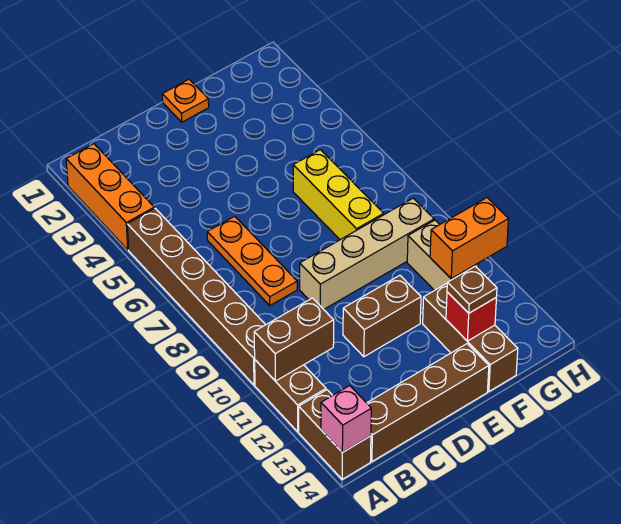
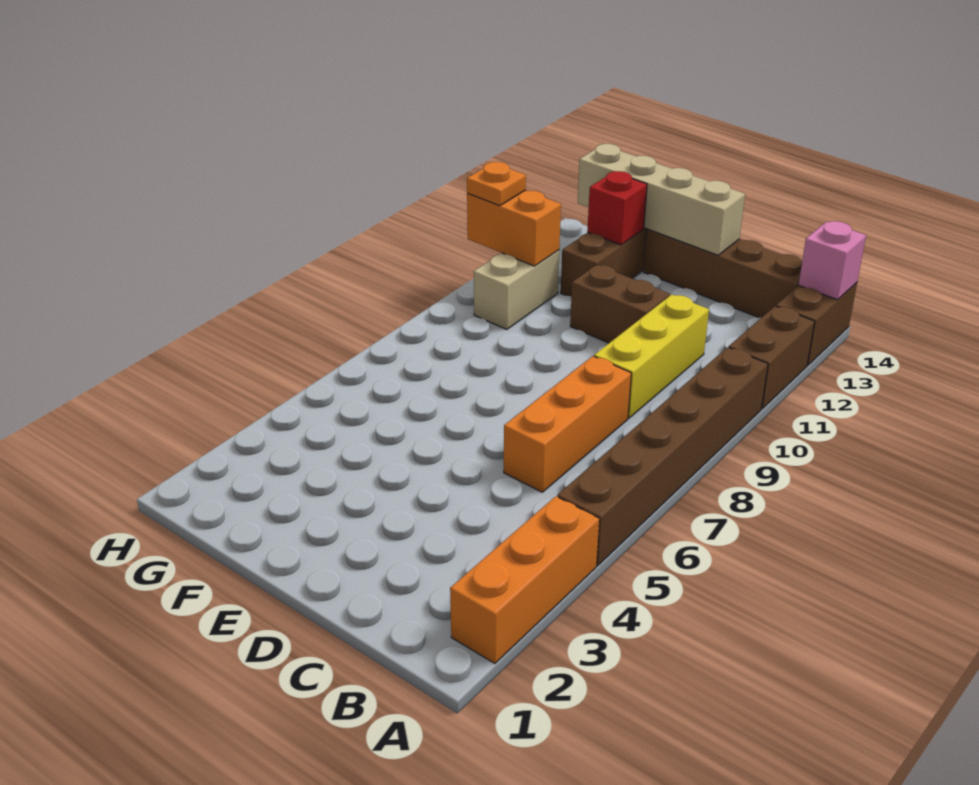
brown brick A11:B11 level 2 -> none
orange plate C6:C8 level 1 -> orange brick C6:C8 level 1
tan brick D9:G9 level 1 -> tan brick D14:G14 level 2
orange plate E1 level 1 -> orange plate H11 level 3
yellow brick F6:F8 level 1 -> yellow brick C9:C11 level 1
brown plate F13 level 3 -> none

